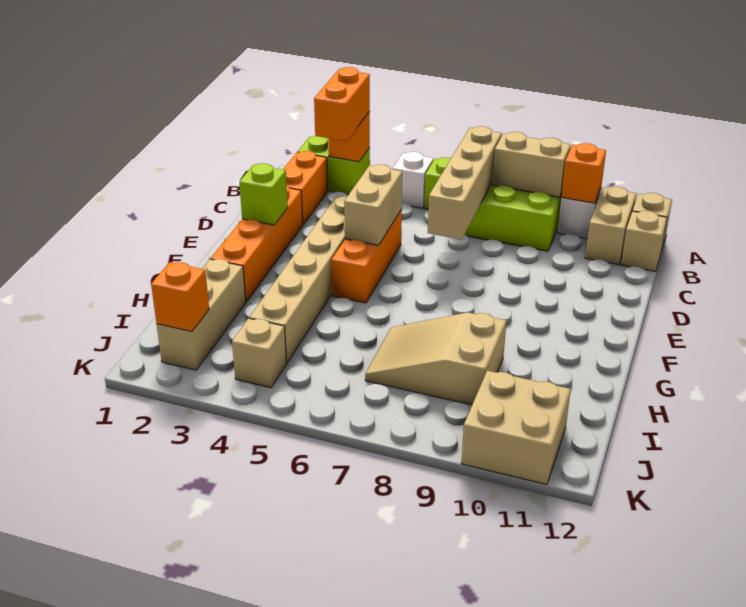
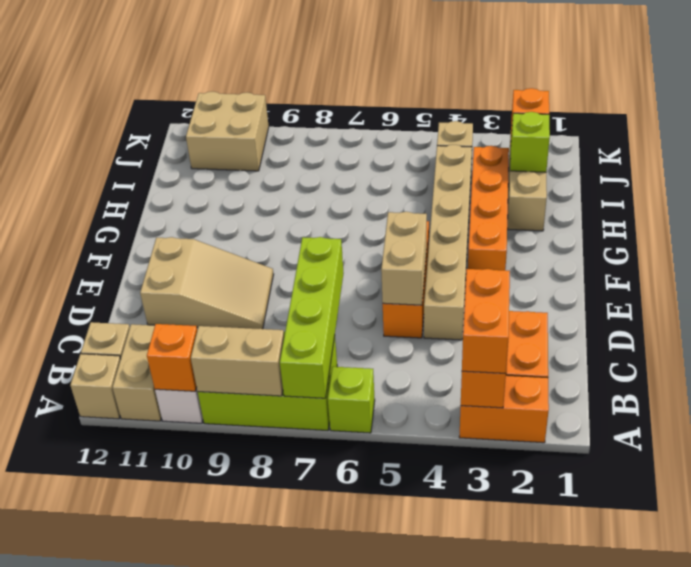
lime brick A2:A3 level 1 -> orange brick A2:A3 level 1
white brick A5 level 1 -> none
tan brick A7:D7 level 2 -> lime brick A7:D7 level 2
orange brick D2:G2 level 1 -> orange brick F3:I3 level 1
lime brick E2 level 2 -> lime brick I2 level 2
tan slope H7:I9 level 1 top 9 -> tan slope D9:E11 level 1 top 11

